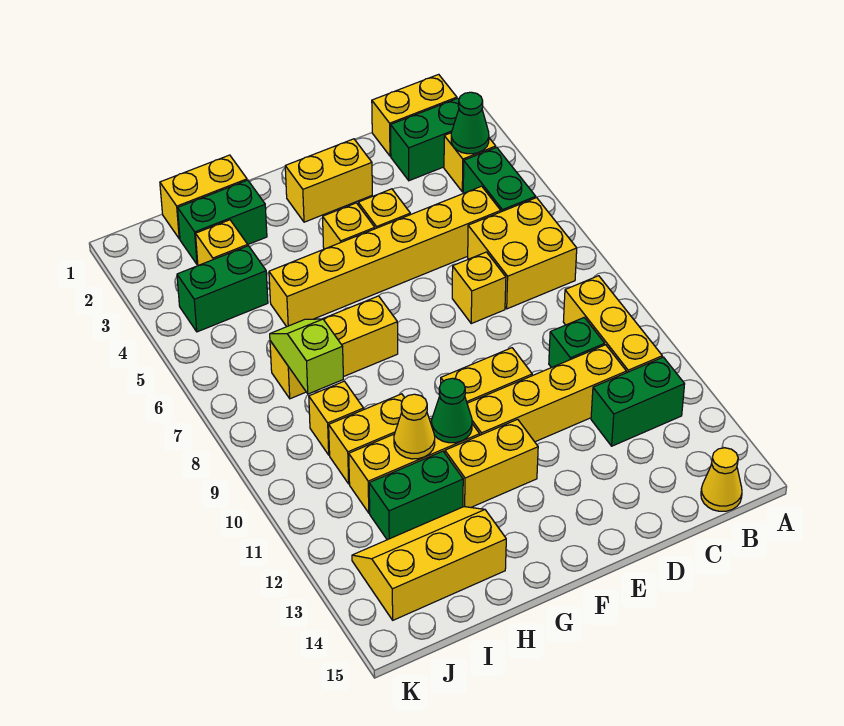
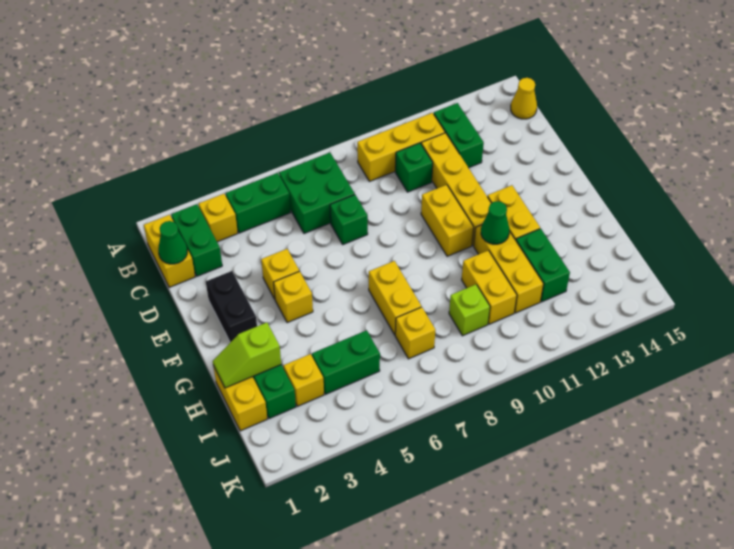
green cone B3 level 2 -> green cone C1 level 2
yellow brick B6:C7 level 1 -> green brick B6:C7 level 1
yellow brick C5:H5 level 1 -> none
yellow brick D7 level 1 -> green brick D7 level 1
yellow brick E2:F2 level 1 -> black brick E2:F2 level 1
yellow cone H11 level 2 -> none
yellow slope H13:J14 level 1 top 14 -> none
green brick I4:J4 level 1 -> green brick I4:I5 level 1
lime slope I7:I8 level 2 top 8 -> lime slope H1:H2 level 2 top 2
yellow brick I9 level 1 -> lime brick I9 level 1

